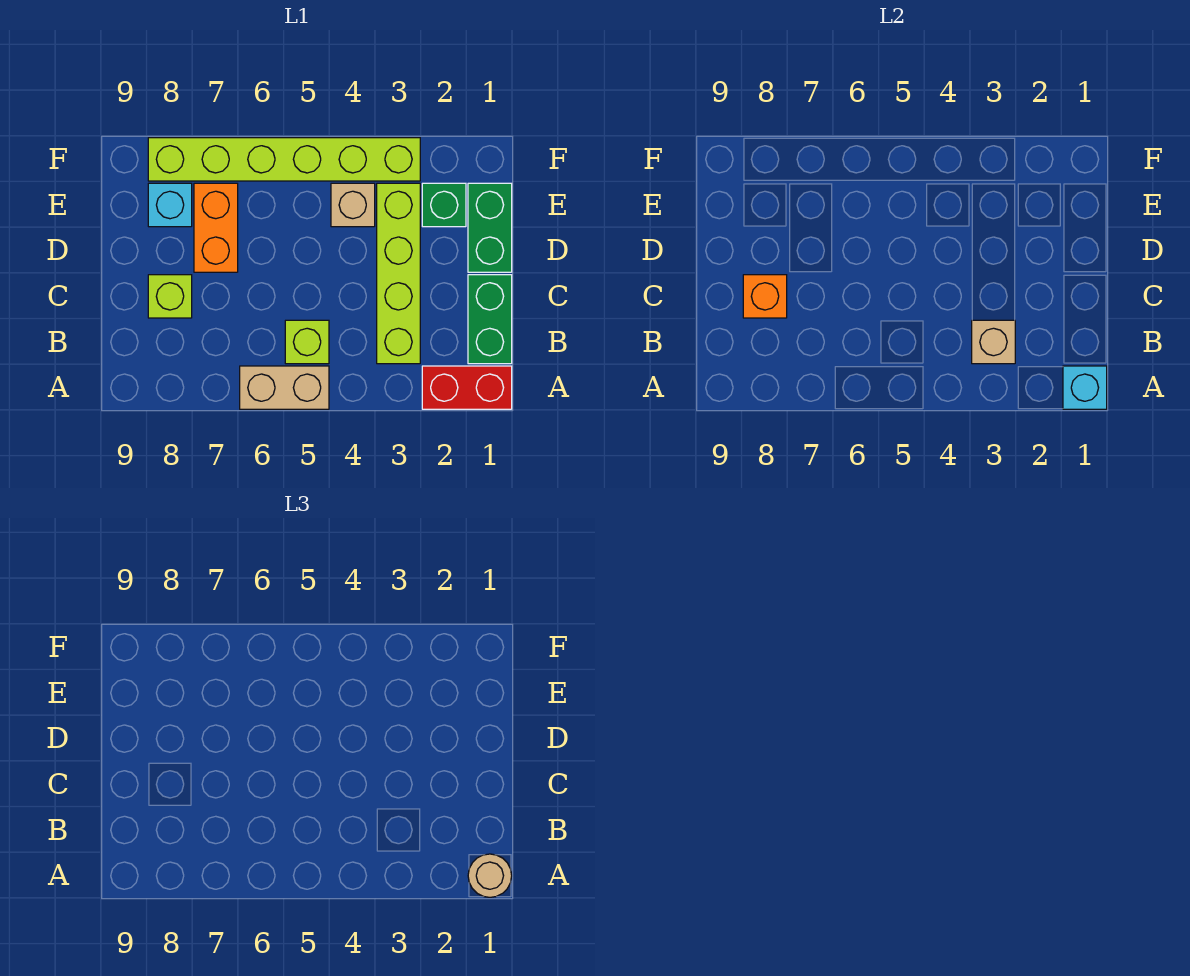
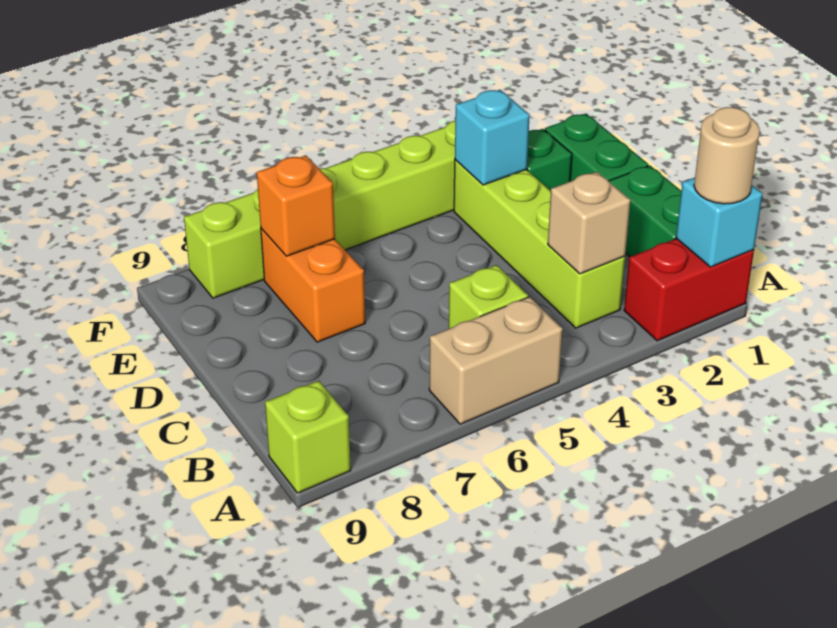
lime brick C8 level 1 -> lime brick A9 level 1
orange brick C8 level 2 -> orange brick E7 level 2
tan brick E4 level 1 -> none
cyan brick E8 level 1 -> cyan brick E3 level 2

